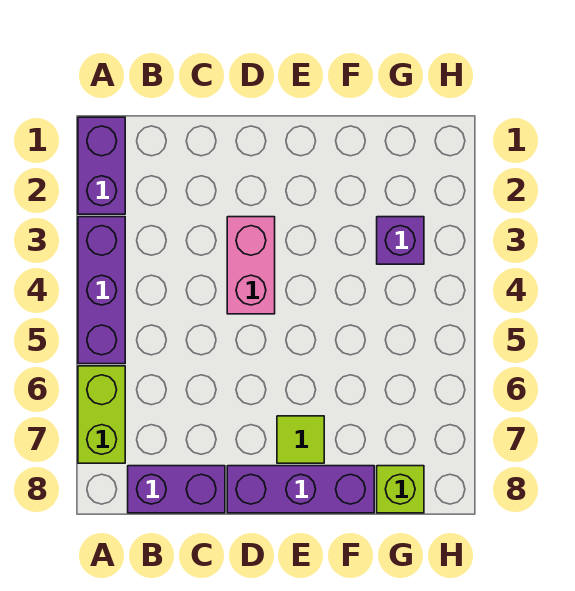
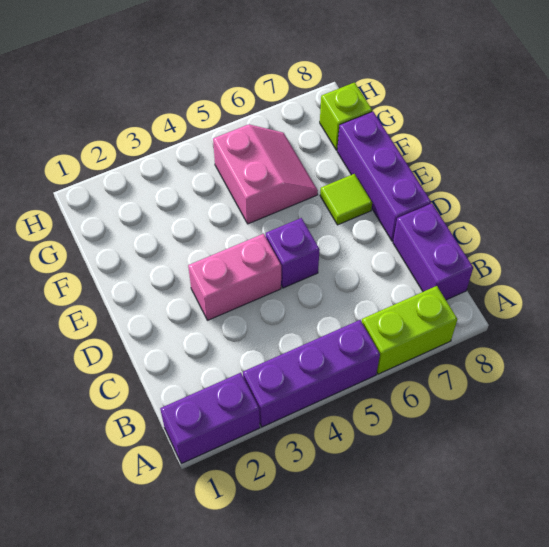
none -> pink slope F5:G6 level 1 top 5
purple brick G3 level 1 -> purple brick D5 level 1

